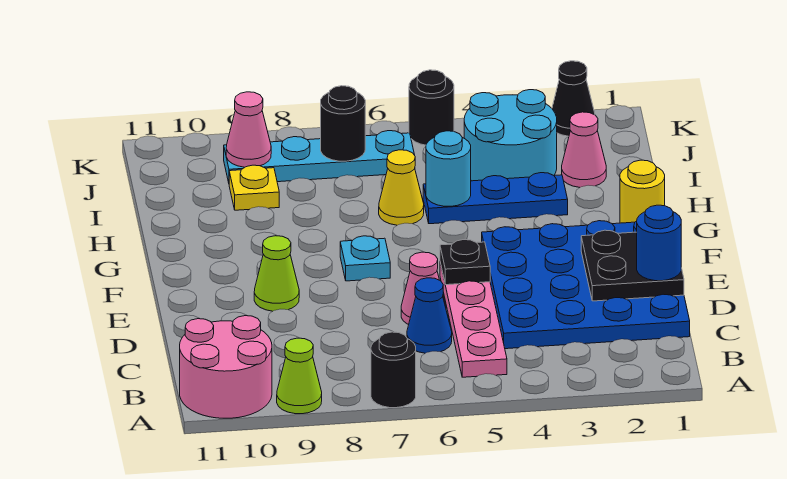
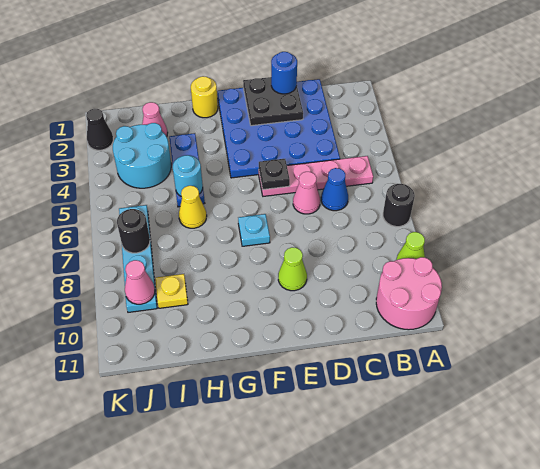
black round brick K5 level 1 -> none

